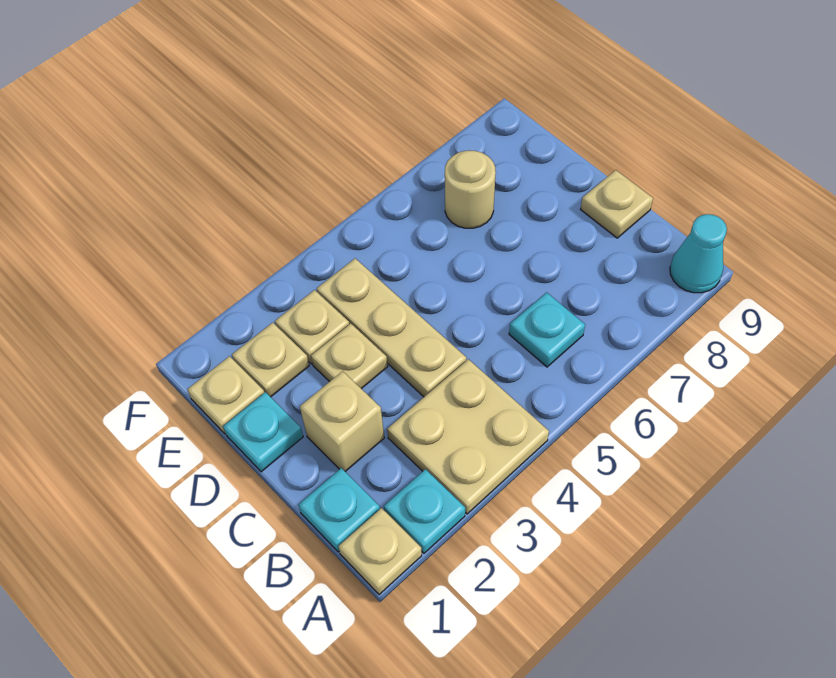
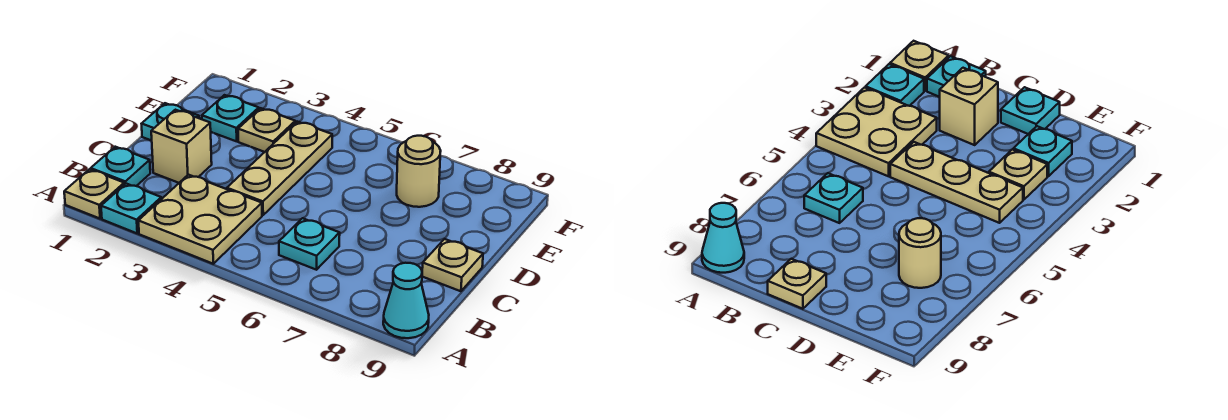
tan plate D3 level 1 -> none
tan plate E1 level 1 -> none
tan plate E2 level 1 -> cyan plate E2 level 1

